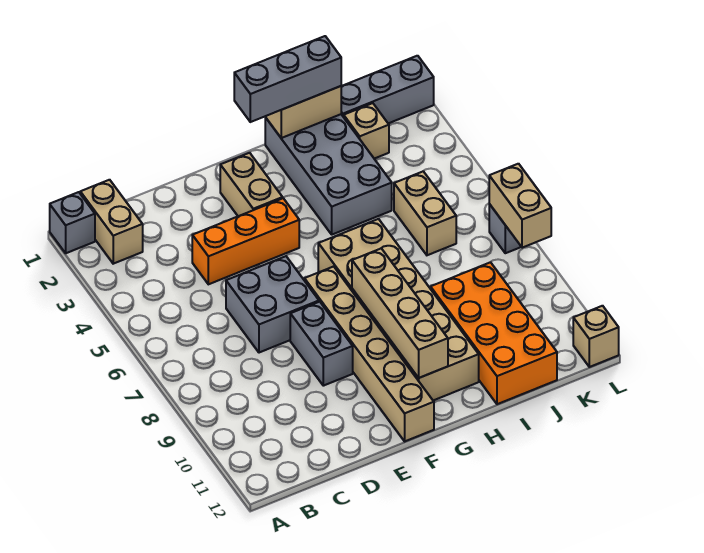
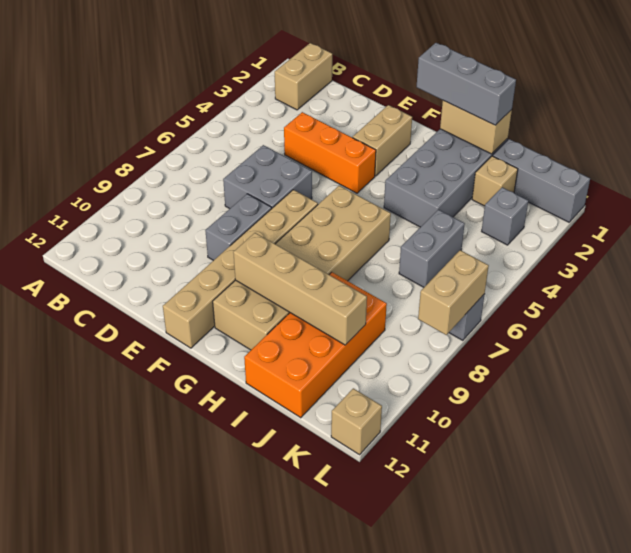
grey brick A1 level 1 -> grey brick K3 level 1
tan brick G8:G11 level 2 -> tan brick G10:J10 level 2
tan brick J5:J6 level 1 -> grey brick J5:J6 level 1

